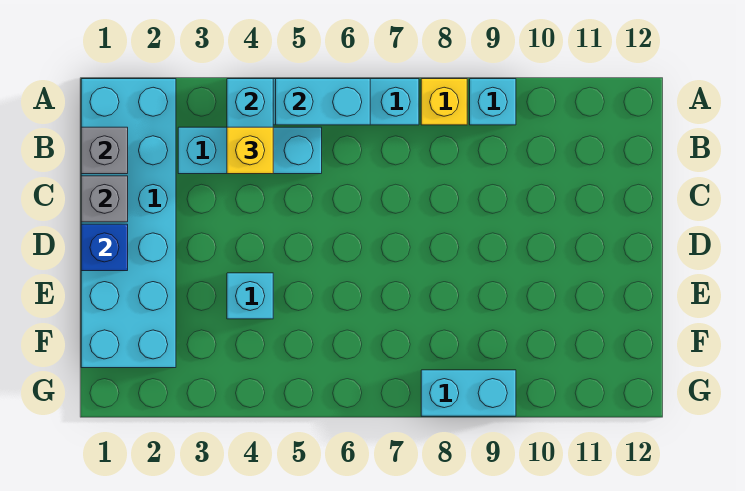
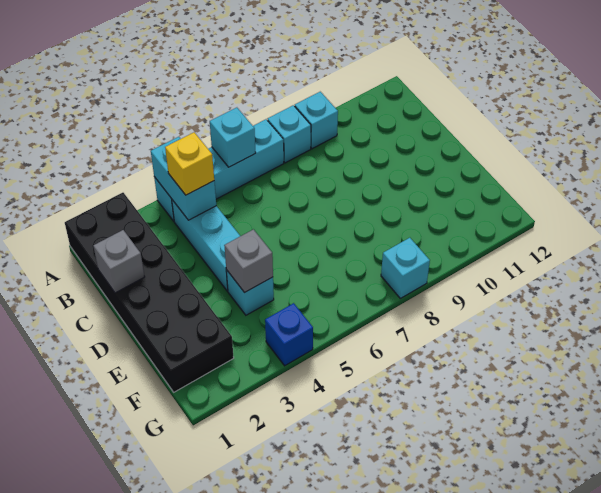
cyan brick A1:F2 level 1 -> black brick A1:F2 level 1
cyan brick A5:A6 level 2 -> cyan brick A6 level 2
yellow brick A8 level 1 -> cyan brick A8 level 1
grey brick B1 level 2 -> grey brick E4 level 2
cyan brick B3:B5 level 1 -> cyan brick B4:D4 level 1
blue brick D1 level 2 -> blue brick G4 level 1
cyan brick G8:G9 level 1 -> cyan brick G8 level 1

